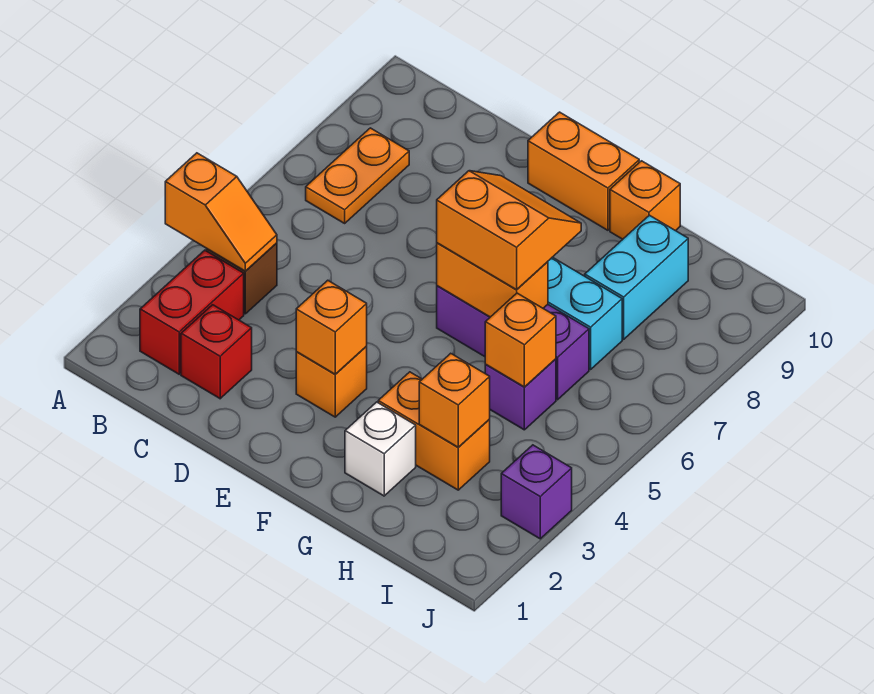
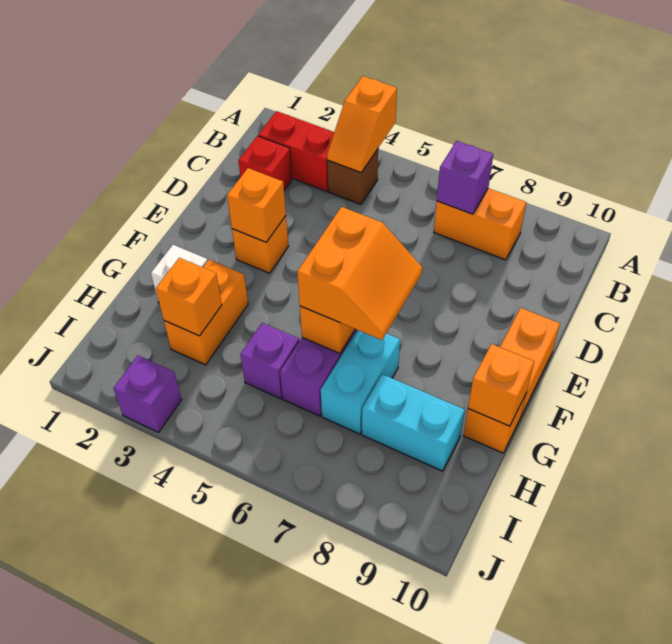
orange plate B7:B8 level 1 -> orange brick B7:B8 level 1
none -> purple brick B7 level 2
orange brick H5 level 2 -> orange brick G10 level 2

